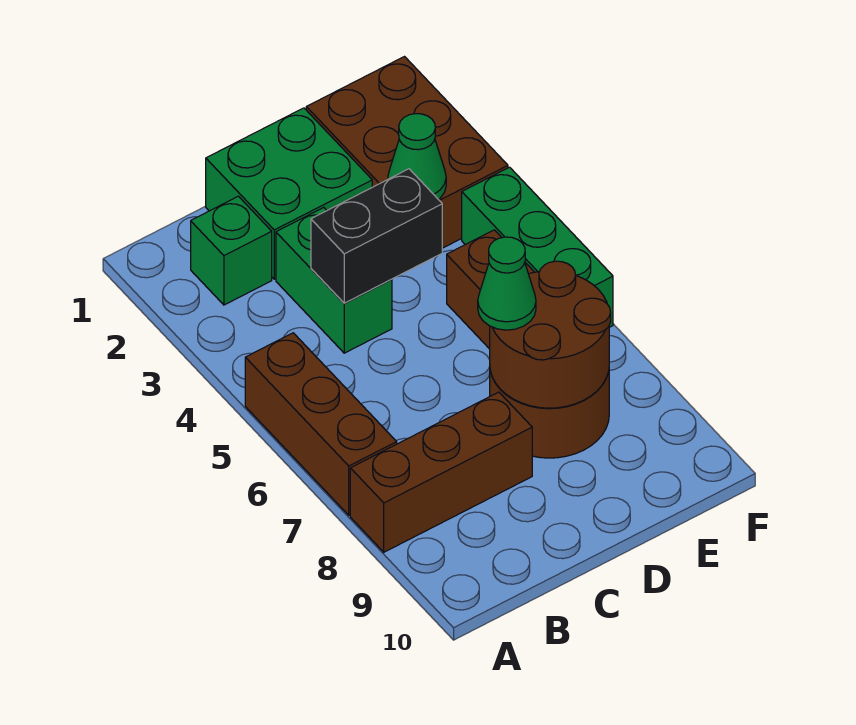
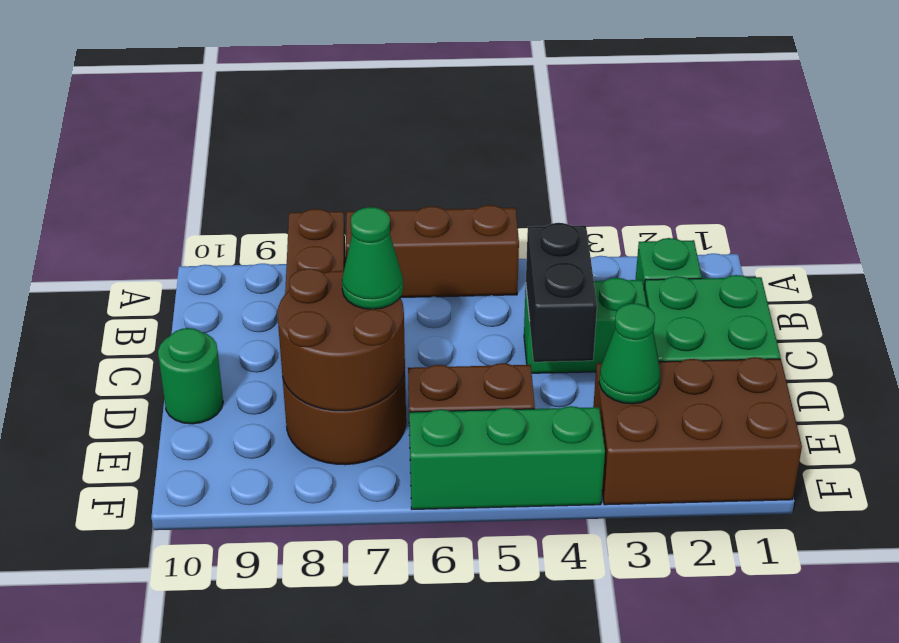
none -> green round brick D10 level 1

